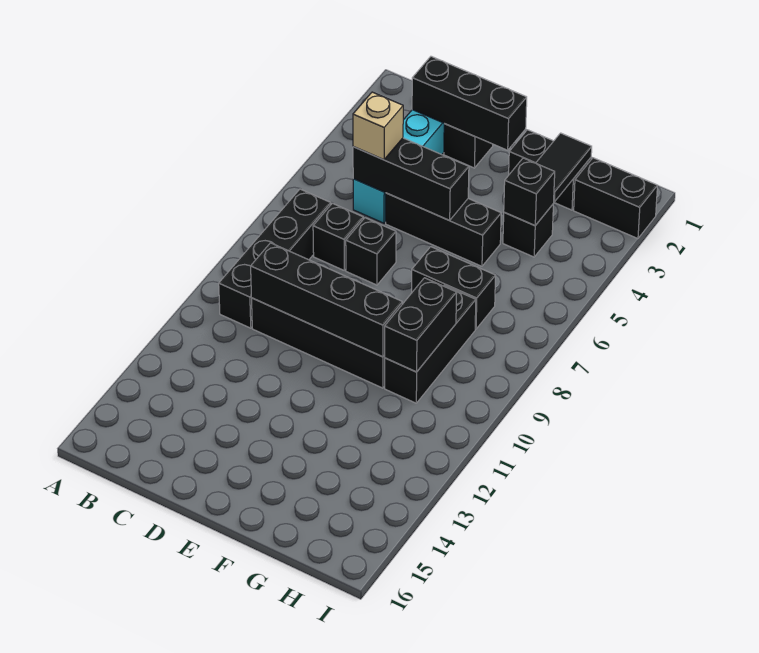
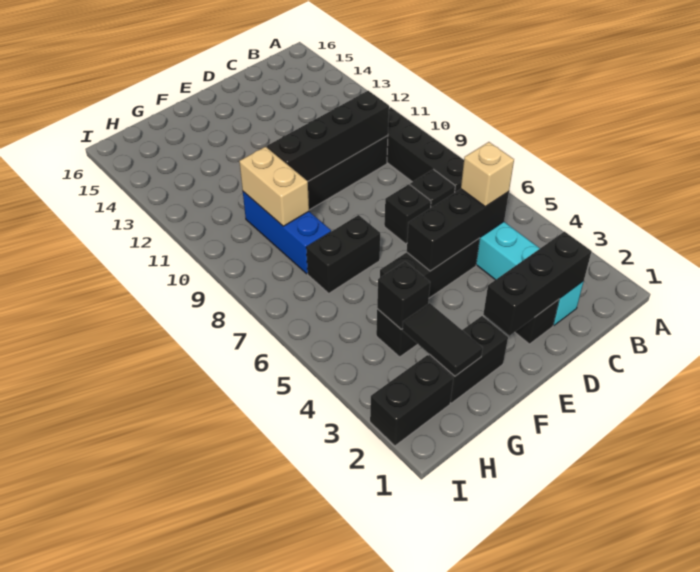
black brick G8:G10 level 1 -> blue brick G8:G10 level 1
black brick G9:G10 level 2 -> tan brick G9:G10 level 2

